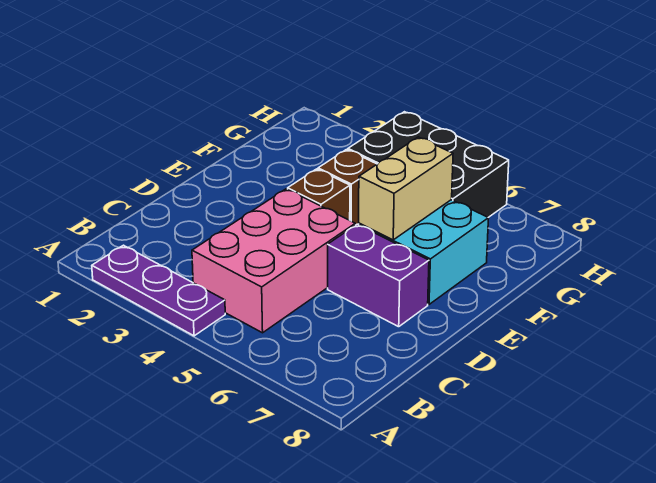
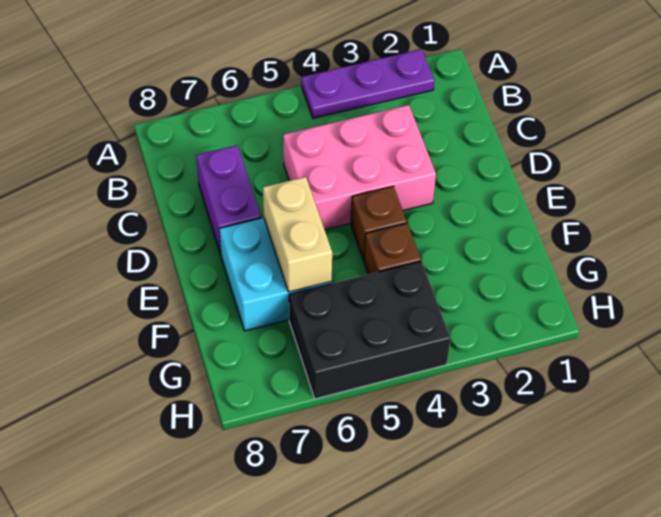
pink brick B4:D5 level 1 -> pink brick C3:D5 level 1
purple brick D6:D7 level 1 -> purple brick C7:D7 level 1

